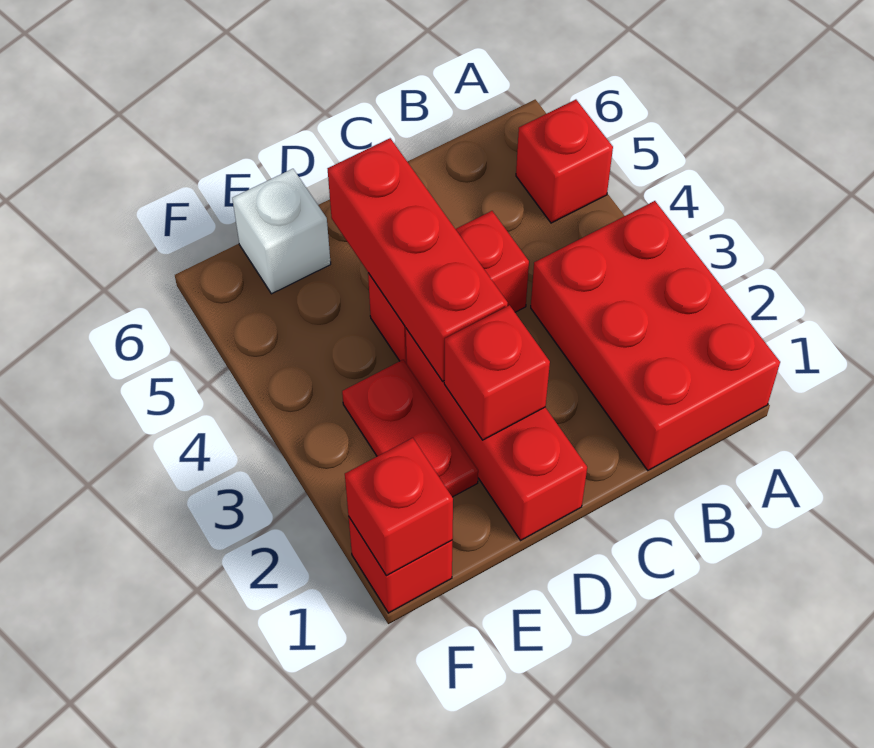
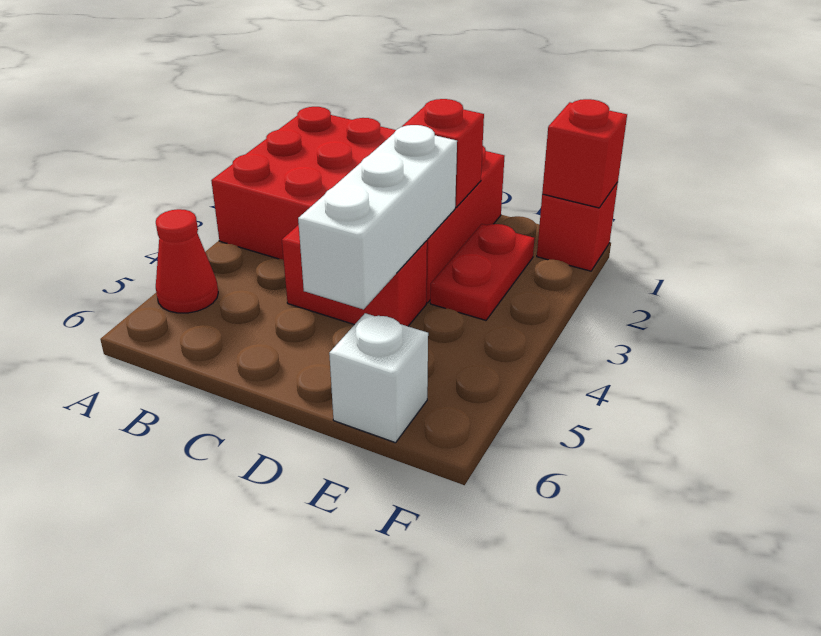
red brick A5 level 1 -> red cone A5 level 1
red brick D3:D5 level 2 -> white brick D3:D5 level 2

